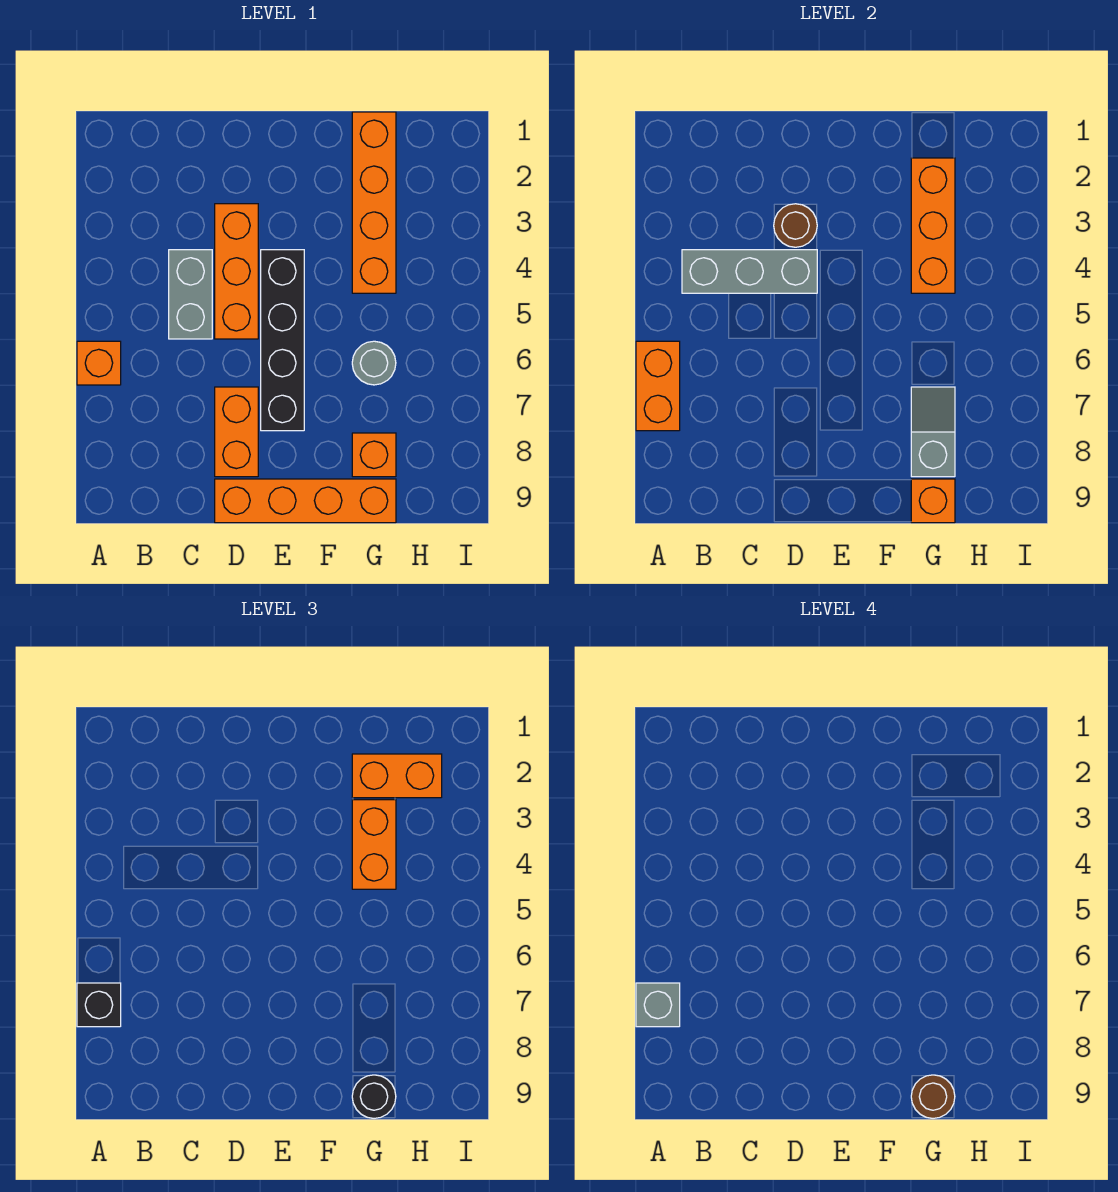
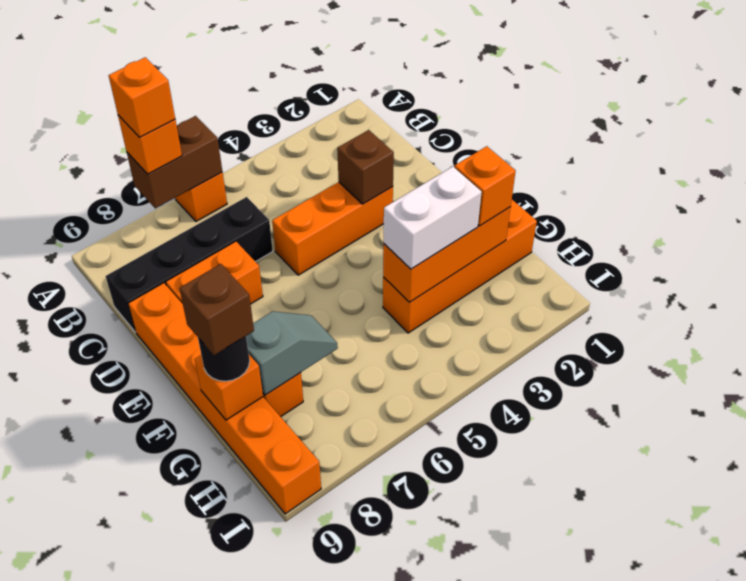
orange brick A6:A7 level 2 -> brown brick A6:A7 level 2
black brick A7 level 3 -> orange brick A7 level 3
grey brick A7 level 4 -> orange brick A7 level 4
grey brick B4:D4 level 2 -> none
grey brick C4:C5 level 1 -> none
brown round brick D3 level 2 -> brown brick D3 level 2
orange brick D9:G9 level 1 -> orange brick D9:I9 level 1
black brick E4:E7 level 1 -> black brick C6:C9 level 1
orange brick G2:H2 level 3 -> orange brick G2 level 3
orange brick G3:G4 level 3 -> white brick G3:G4 level 3
grey round brick G6 level 1 -> none
brown round brick G9 level 4 -> brown brick G9 level 4

